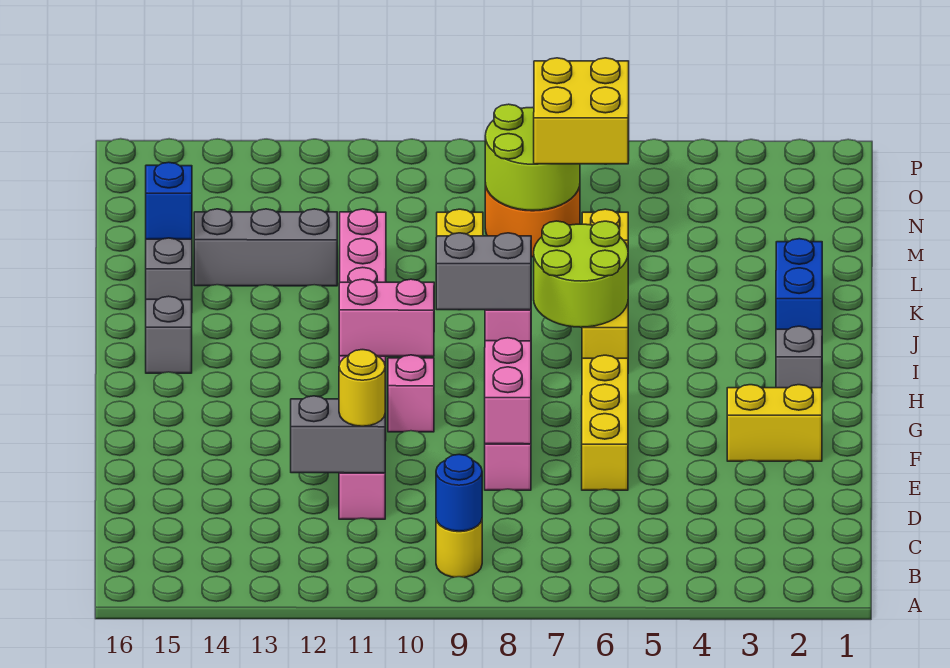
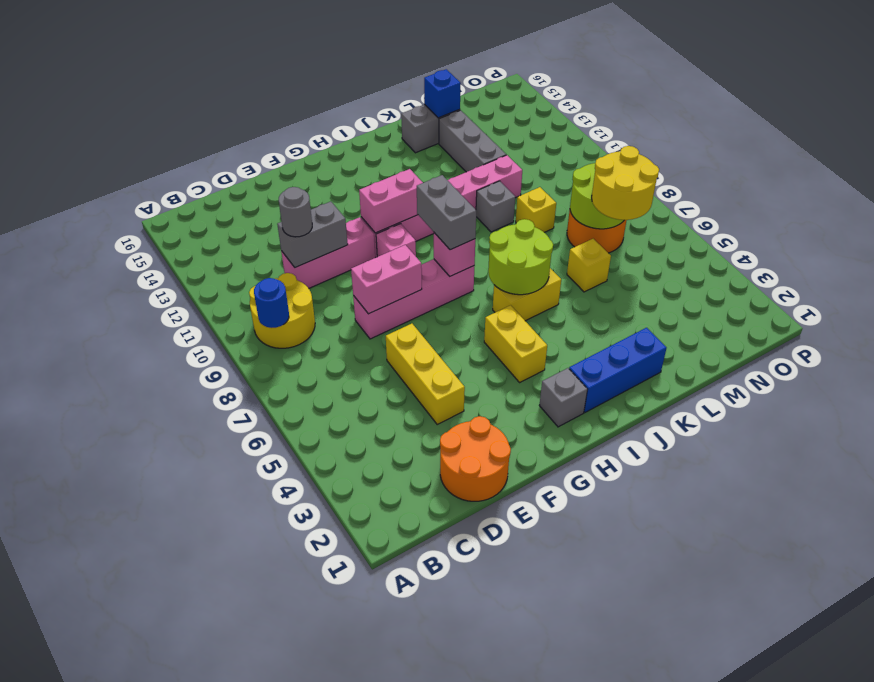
yellow round brick B9 level 1 -> yellow round brick B9:C10 level 1
none -> orange round brick D1:E2 level 1
grey brick D11:D12 level 2 -> grey brick D11:E11 level 2
yellow round brick D11 level 3 -> grey round brick D11 level 3
yellow brick E6:G6 level 1 -> yellow brick E4:E6 level 1
yellow brick F2:F3 level 1 -> yellow brick H4:H5 level 1
pink brick H10:H11 level 2 -> pink brick G11:H11 level 2
grey brick I15 level 1 -> grey brick K10 level 1
blue brick J2:K2 level 1 -> blue brick I2:K2 level 1
yellow brick M6:N7 level 3 -> yellow round brick M6:N7 level 3

